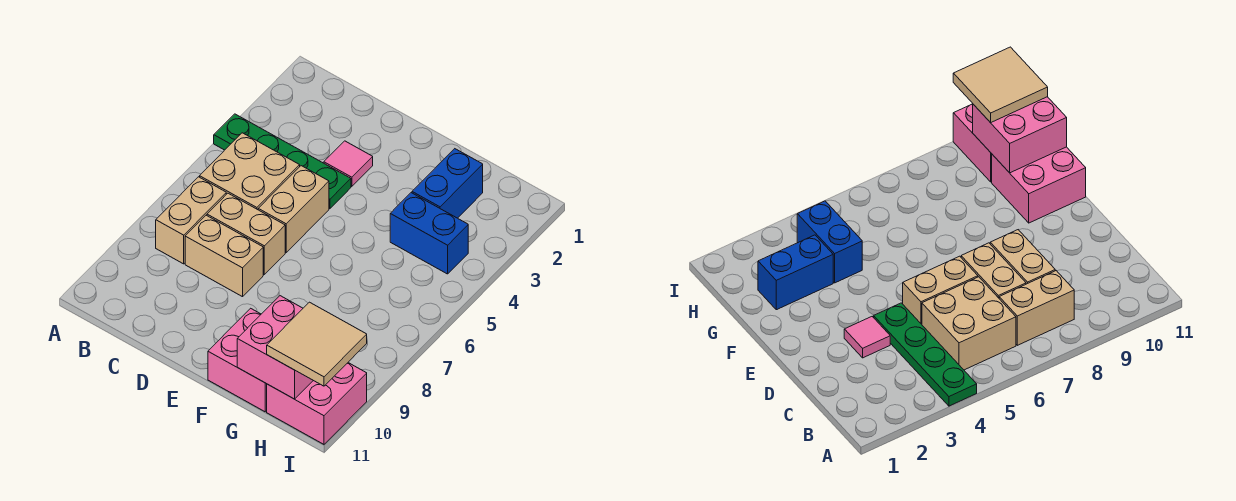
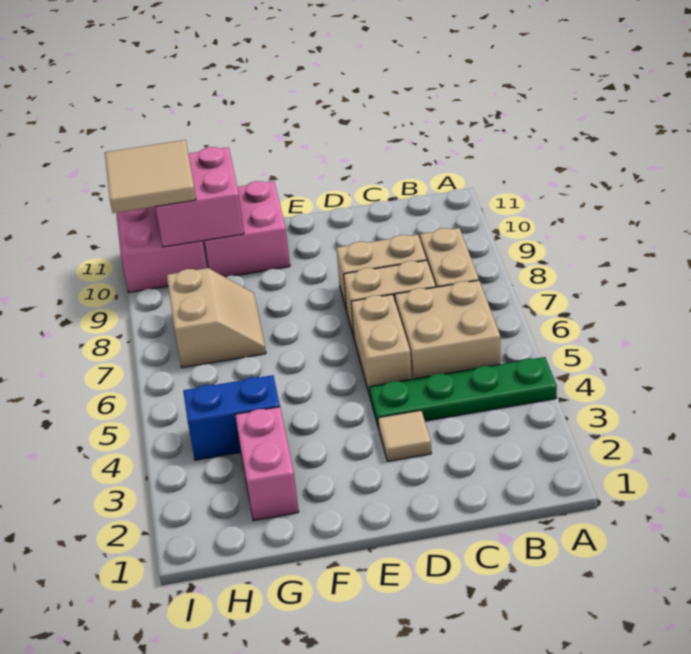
pink tile D3 level 1 -> tan tile D3 level 1
blue brick G2:G3 level 1 -> pink brick G2:G3 level 1
none -> tan slope G7:H8 level 1 top H

